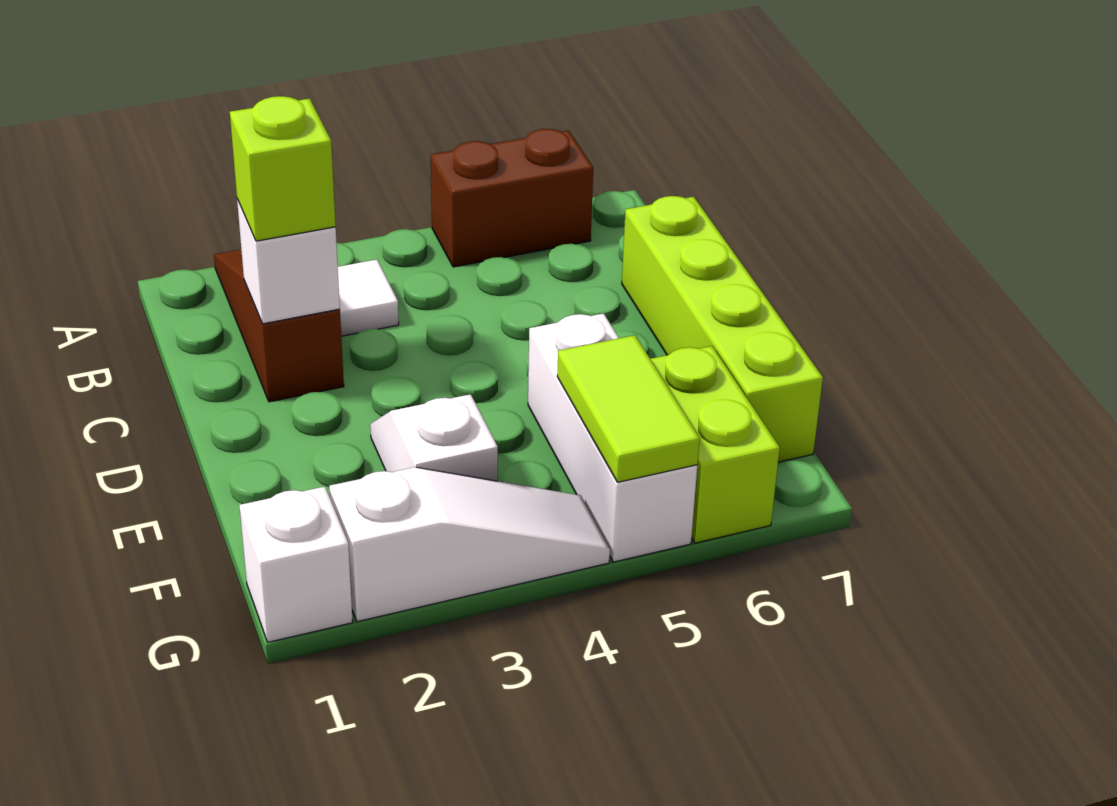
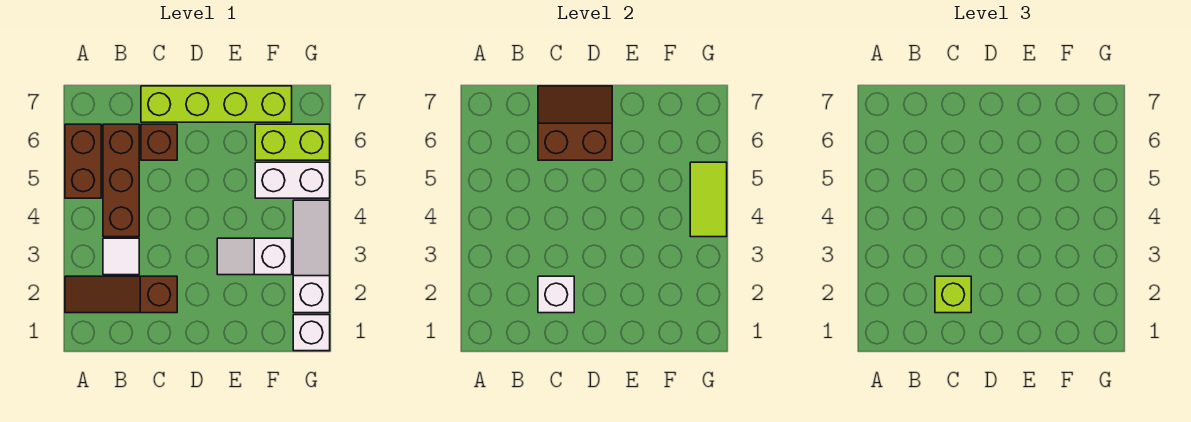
none -> brown brick B4:B6 level 1
none -> brown brick C6 level 1
none -> brown slope C6:D7 level 2 top 6
white brick E5:G5 level 1 -> white brick F5:G5 level 1
lime tile F5:G5 level 2 -> lime tile G4:G5 level 2

